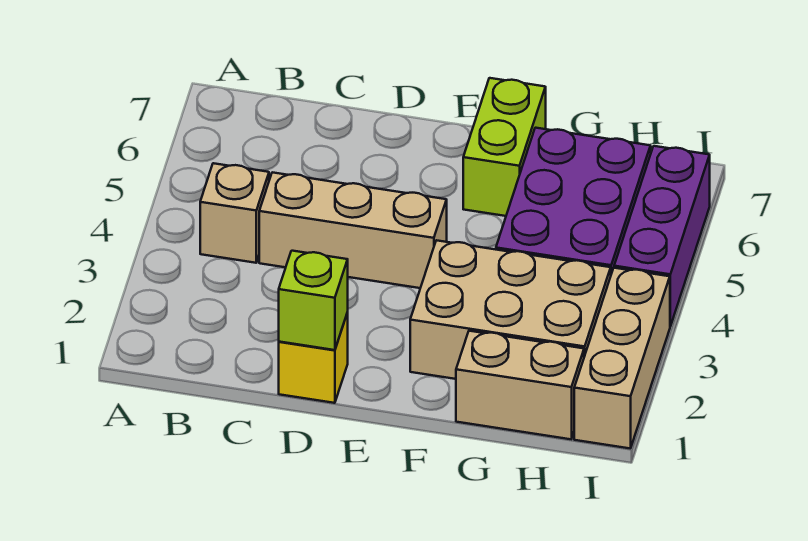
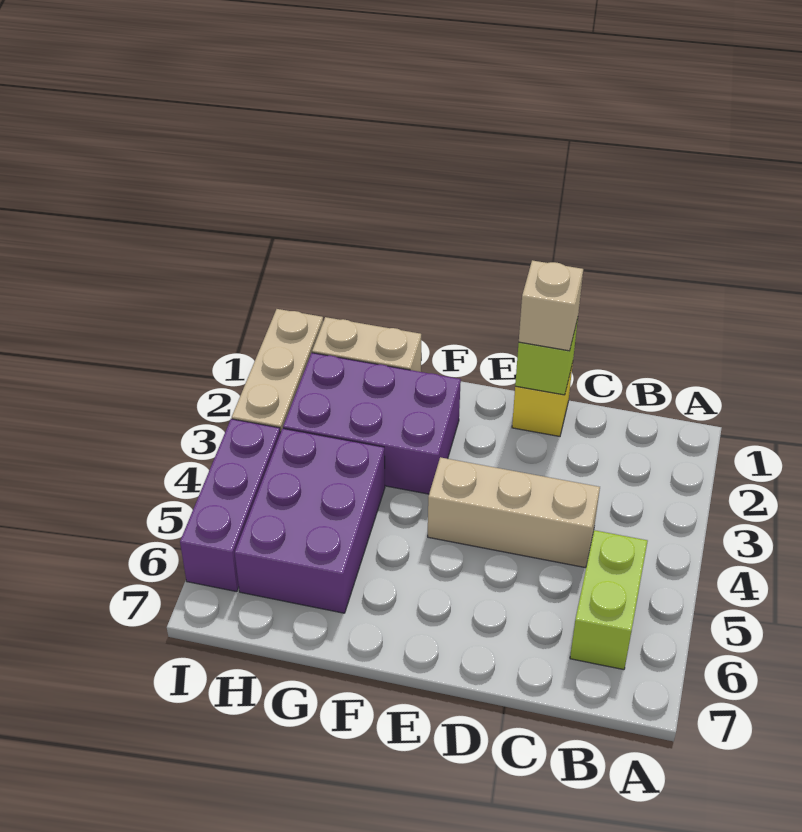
tan brick B4 level 1 -> tan brick D1 level 3
tan brick F2:H3 level 1 -> purple brick F2:H3 level 1
lime brick F6:F7 level 1 -> lime brick B5:B6 level 1

